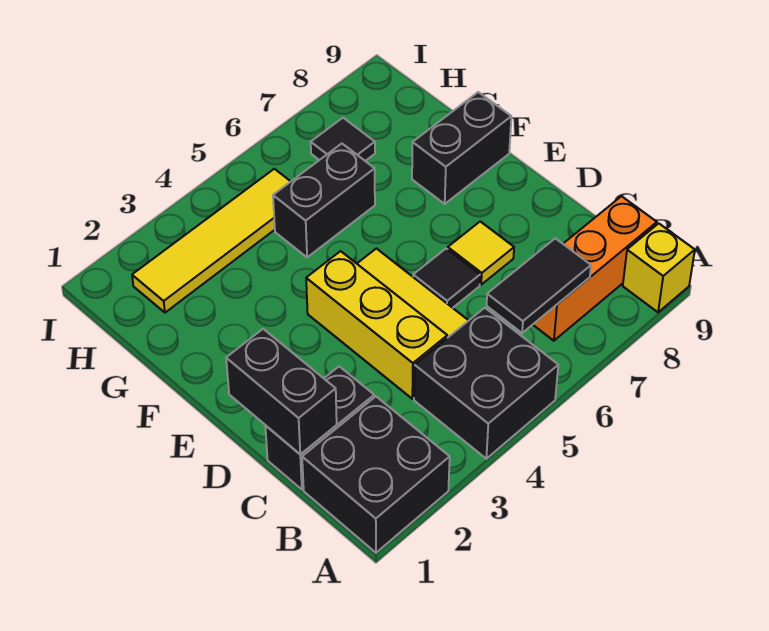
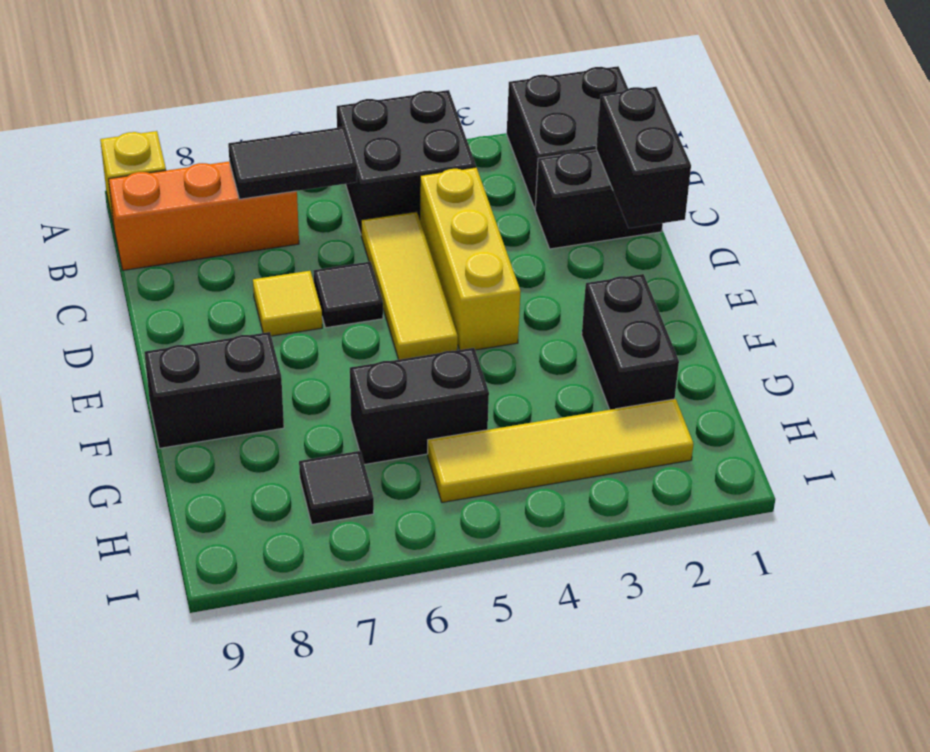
none -> black brick F2:G2 level 1

